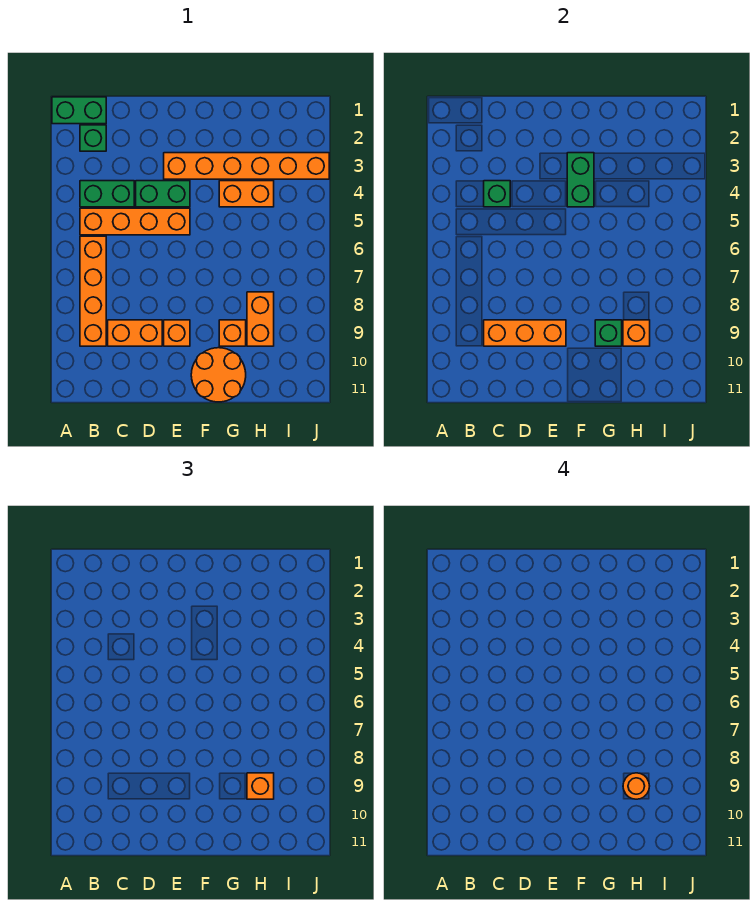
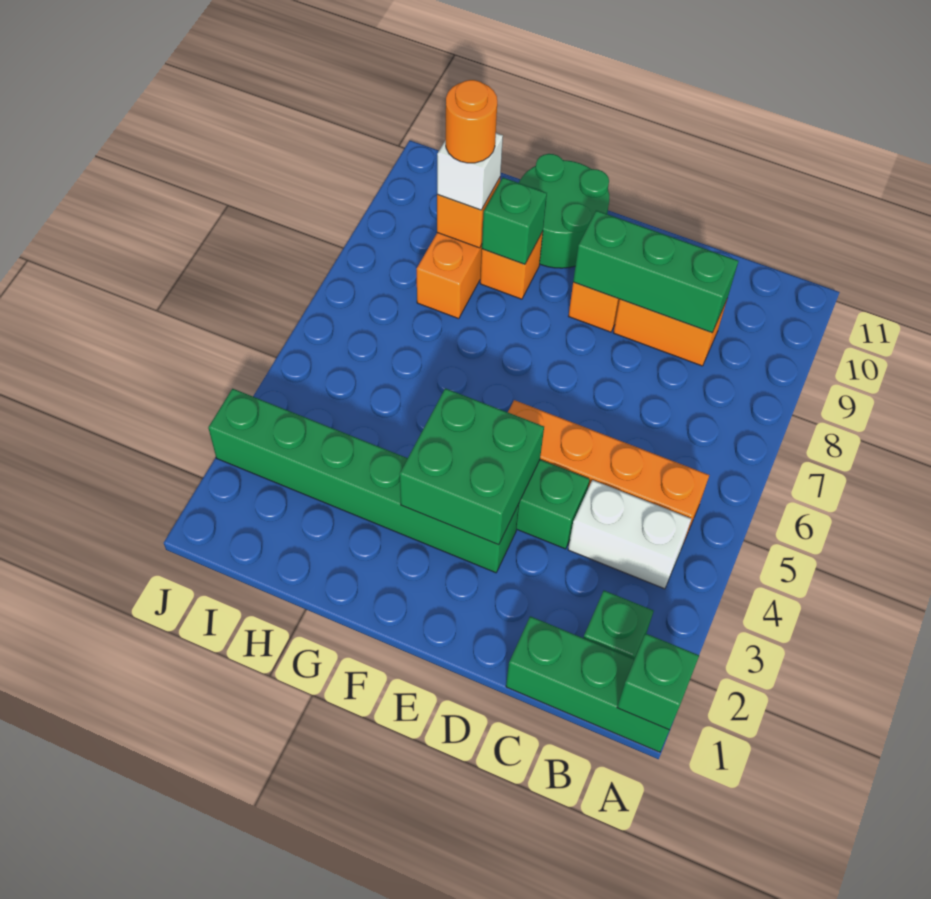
green brick A1:B1 level 1 -> green brick A1:C1 level 1
green brick B4:C4 level 1 -> white brick B4:C4 level 1
orange brick B6:B9 level 1 -> none
green brick C4 level 2 -> green brick A1 level 2
orange brick C9:E9 level 2 -> green brick C9:E9 level 2
orange brick E3:J3 level 1 -> green brick E3:J3 level 1
green brick F3:F4 level 2 -> green brick E3:F4 level 2
orange round brick F10:G11 level 1 -> green round brick F10:G11 level 1
orange brick G4:H4 level 1 -> none
orange brick H9 level 3 -> white brick H9 level 3

